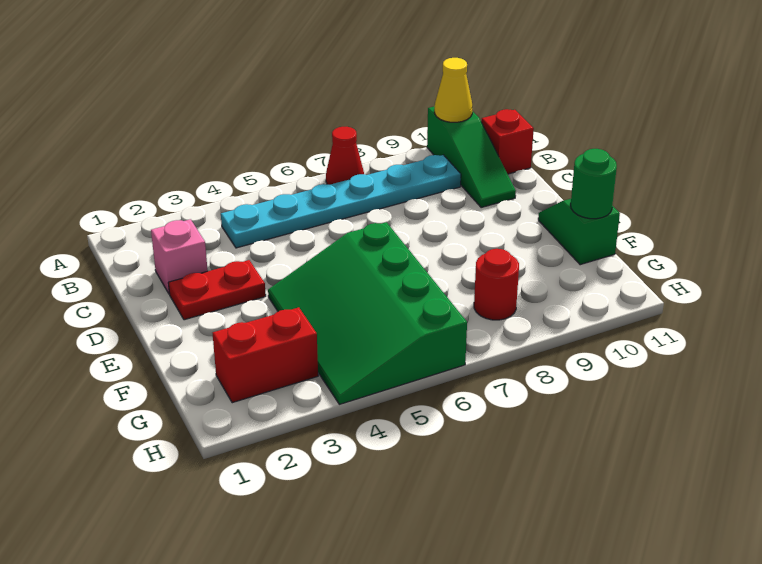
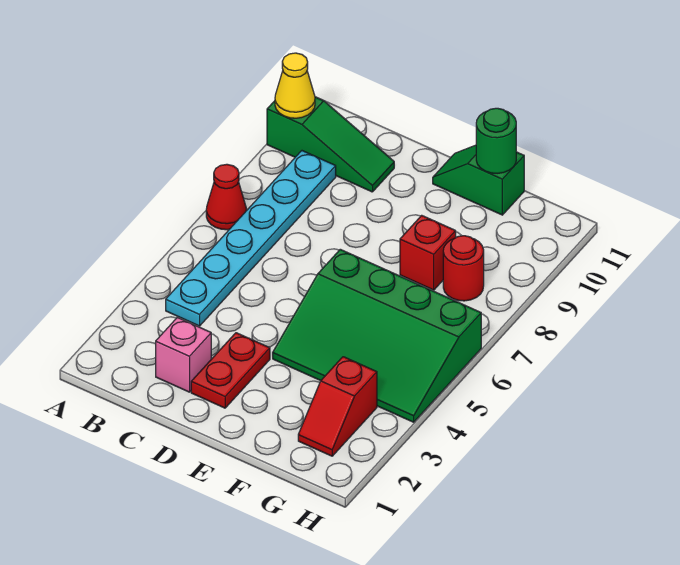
red brick B11 level 1 -> red brick F8 level 1
red brick G2:G3 level 1 -> red slope G2:G3 level 1 top 3

